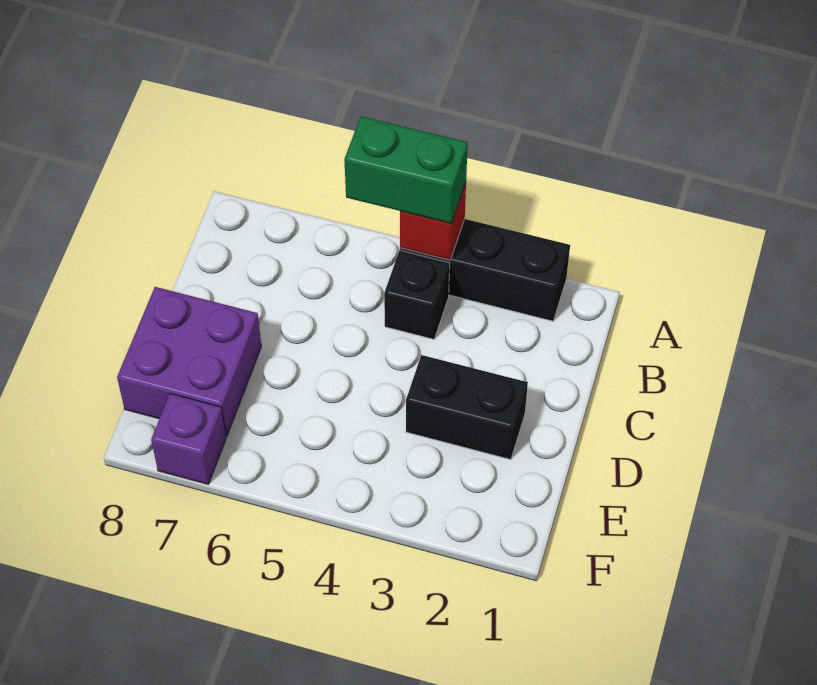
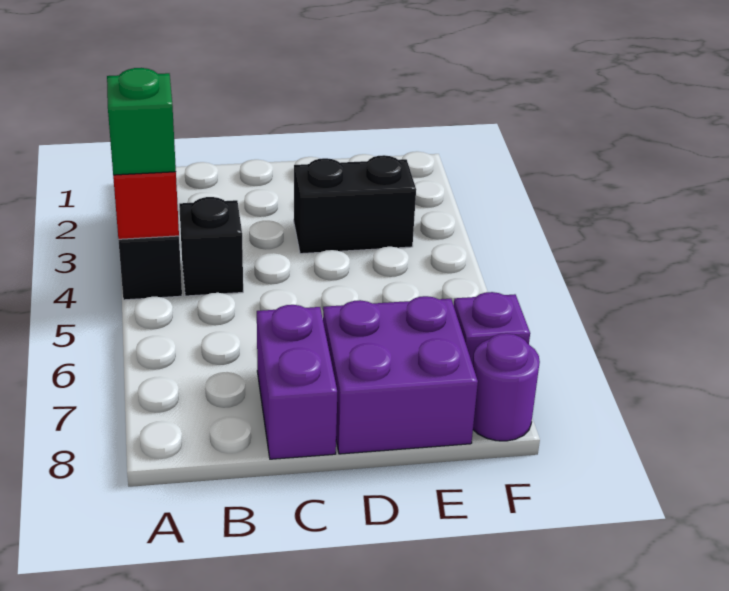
green brick A4:A5 level 3 -> green brick A4 level 3
none -> purple brick C7:C8 level 1
black brick D2:D3 level 1 -> black brick D3:E3 level 1
none -> purple round brick F8 level 1

